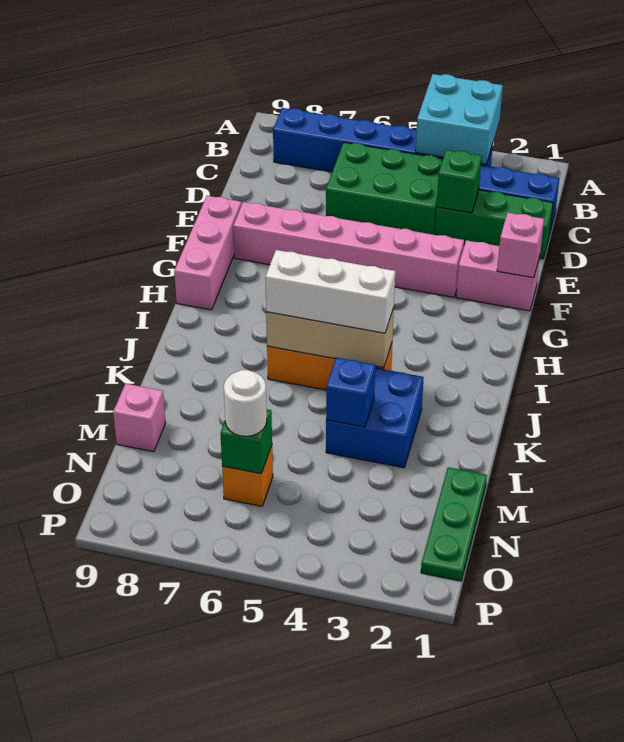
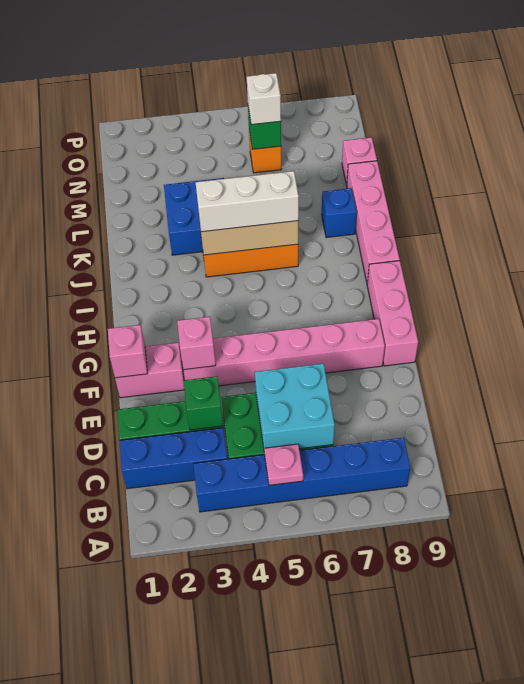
cyan brick A3:B4 level 2 -> cyan brick C5:D6 level 2
none -> pink plate B5 level 2
none -> pink brick F3 level 2
none -> pink brick I9:L9 level 1
blue brick L4 level 2 -> blue brick K8 level 1
green plate M1:O1 level 1 -> none
white round brick N6 level 3 -> white brick N6 level 3

